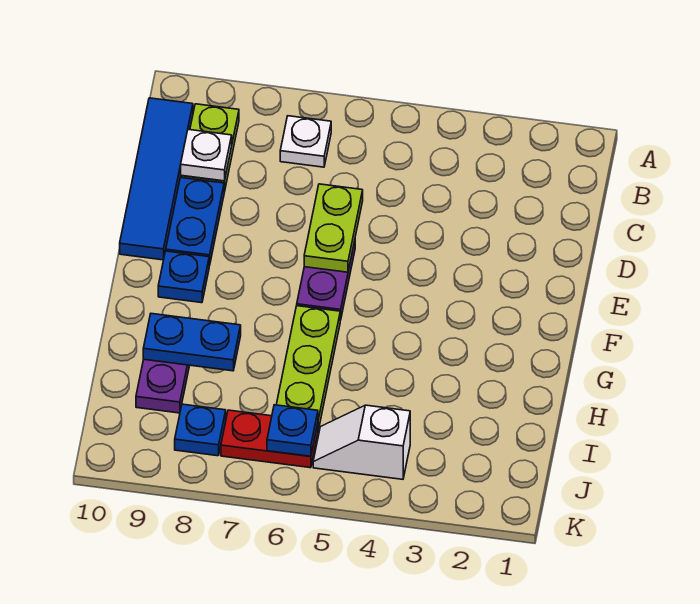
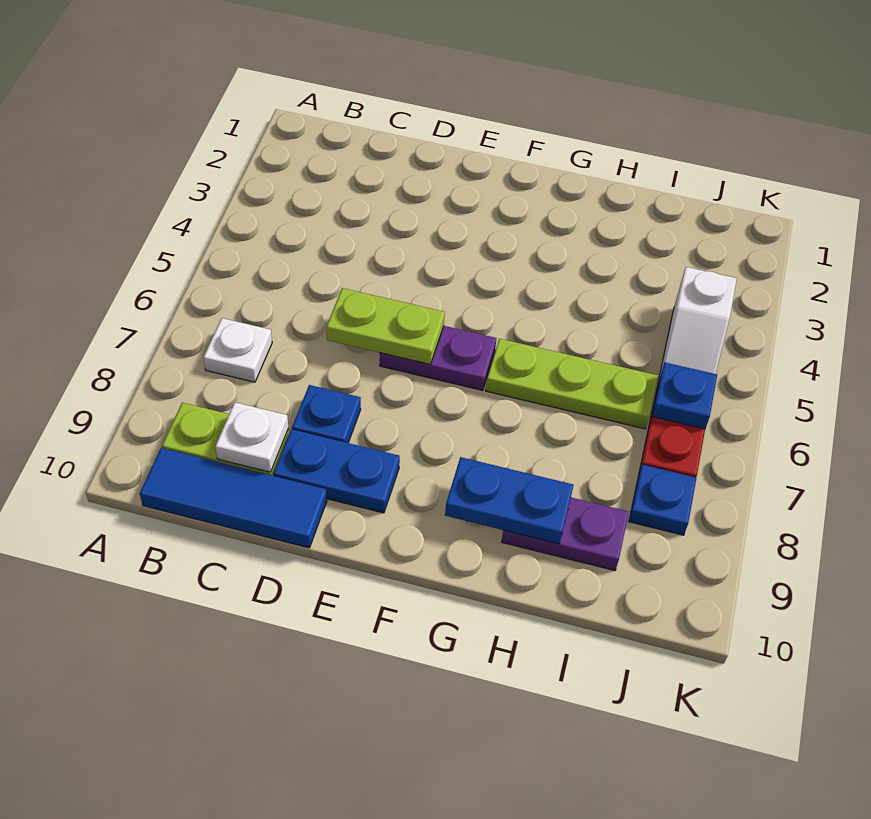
blue tile B10:E10 level 1 -> blue tile B10:D10 level 1
blue plate F9 level 1 -> blue plate D8 level 1
blue plate H8:H9 level 2 -> blue plate G9:H9 level 2

